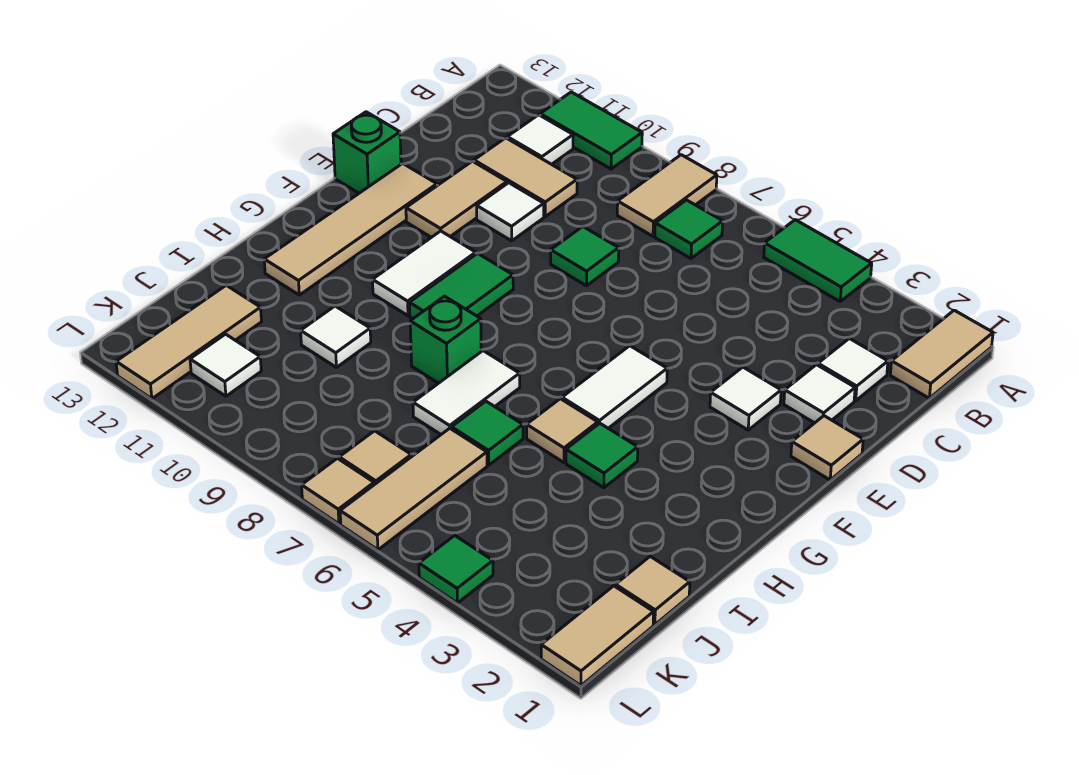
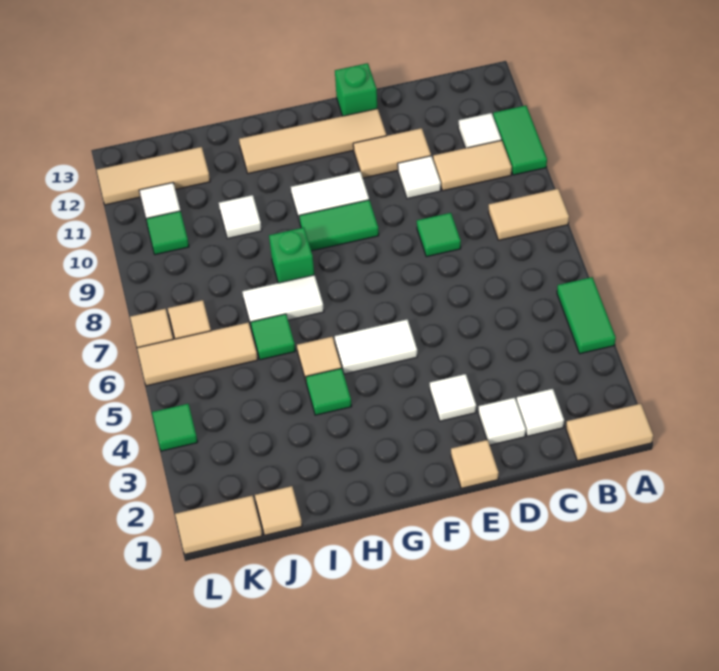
green tile B7 level 1 -> green tile K10 level 1
tan tile C10:C11 level 1 -> tan tile B10:C10 level 1

